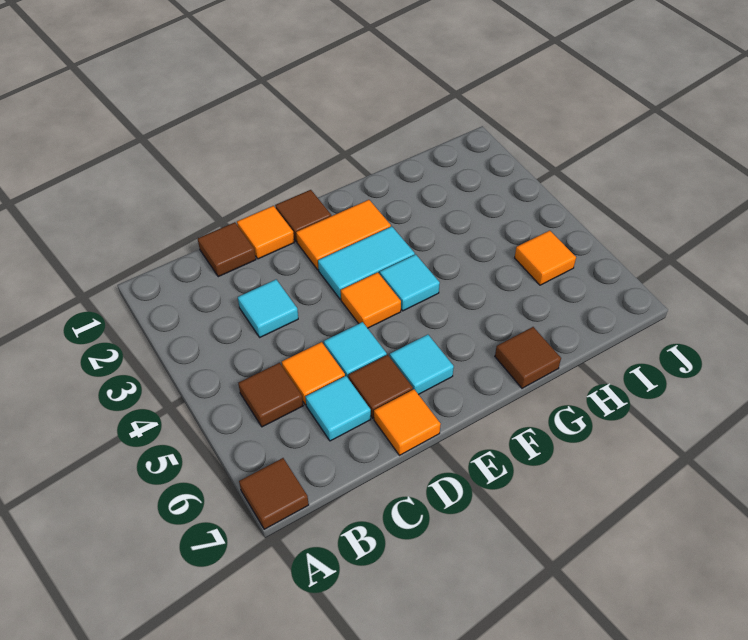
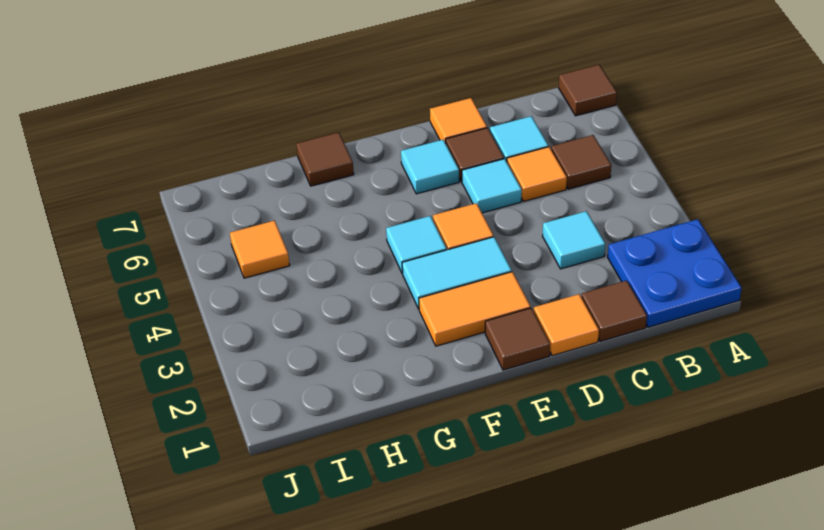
none -> blue plate A1:B2 level 1

